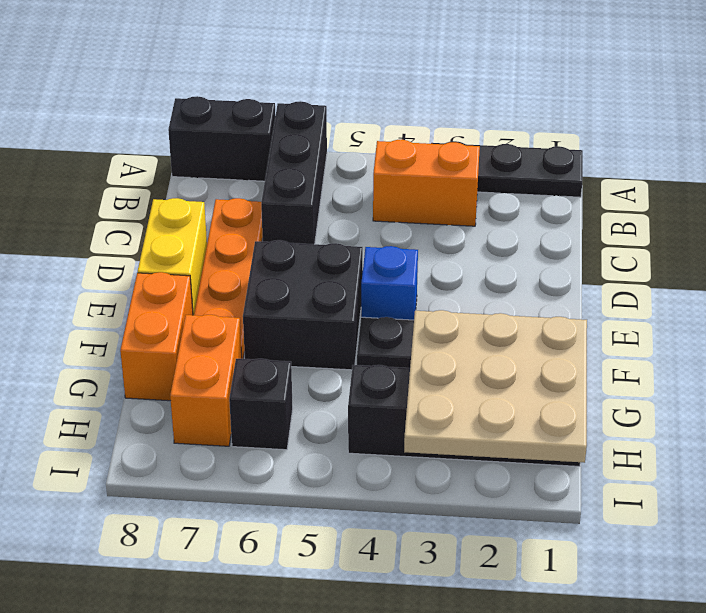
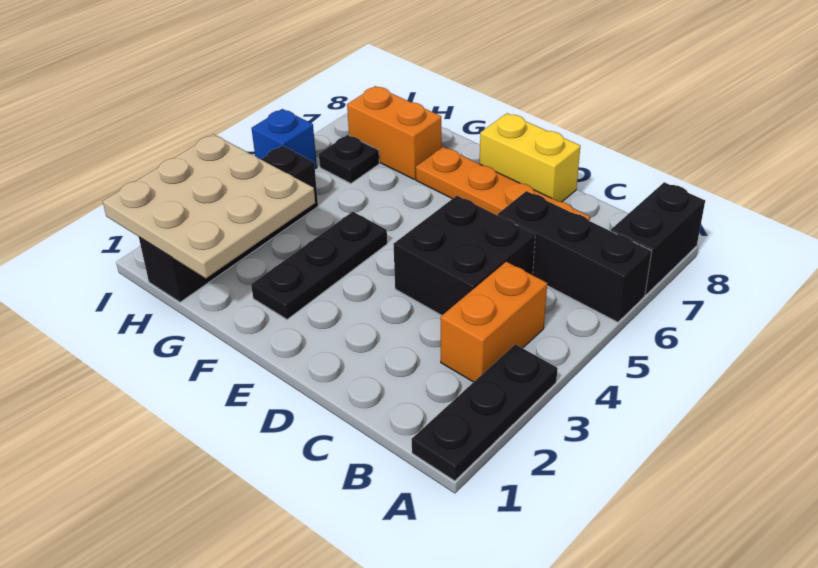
blue brick E4 level 1 -> blue brick I5 level 1
black brick E5:F6 level 1 -> black brick C4:D5 level 1
orange brick F8:G8 level 1 -> none
black brick H6 level 1 -> black plate H6 level 1

